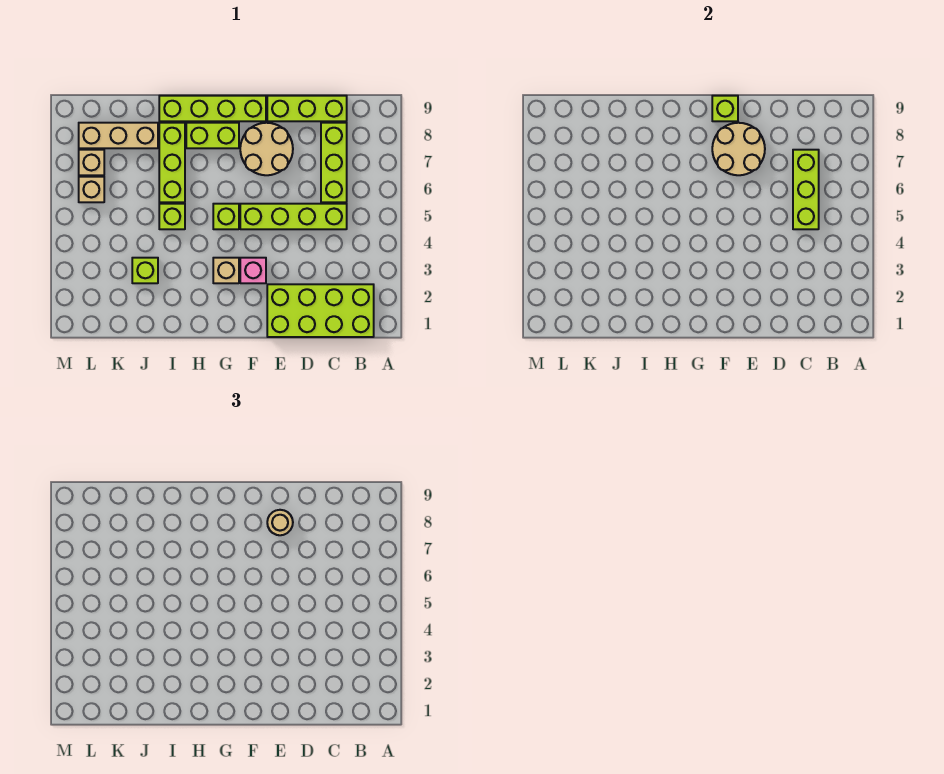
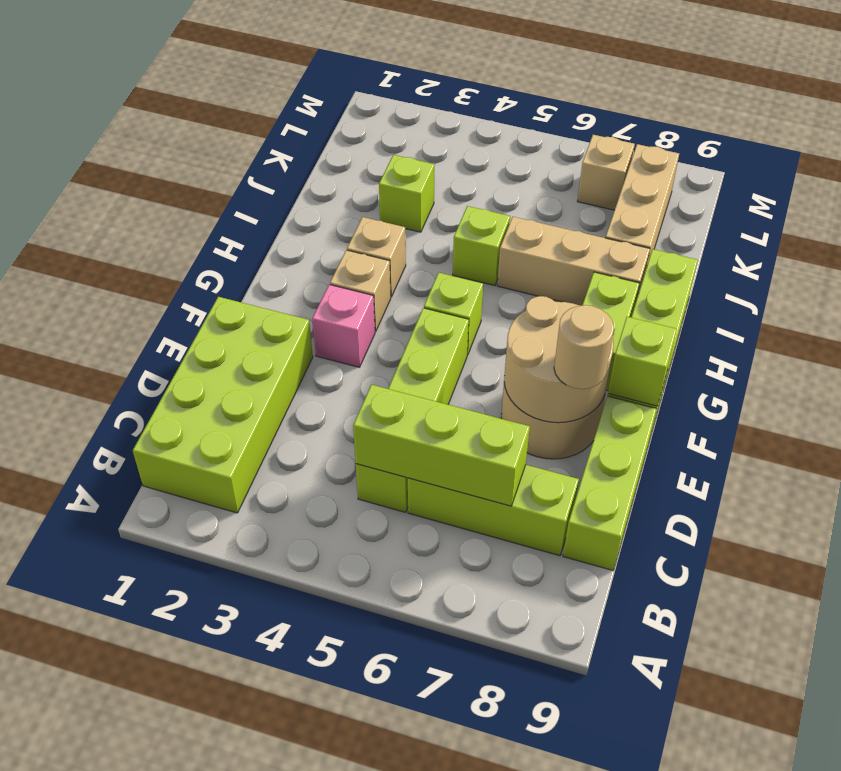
lime brick I6:I8 level 1 -> tan brick I6:I8 level 1
tan brick L6 level 1 -> tan brick H3 level 1

